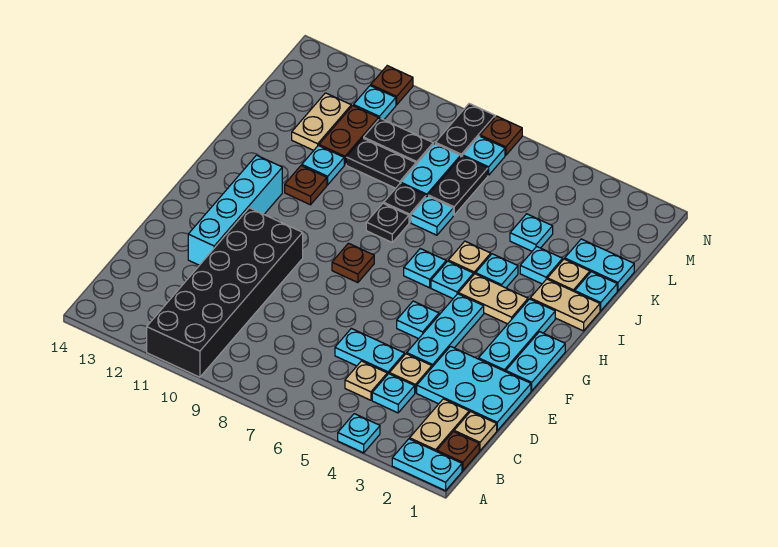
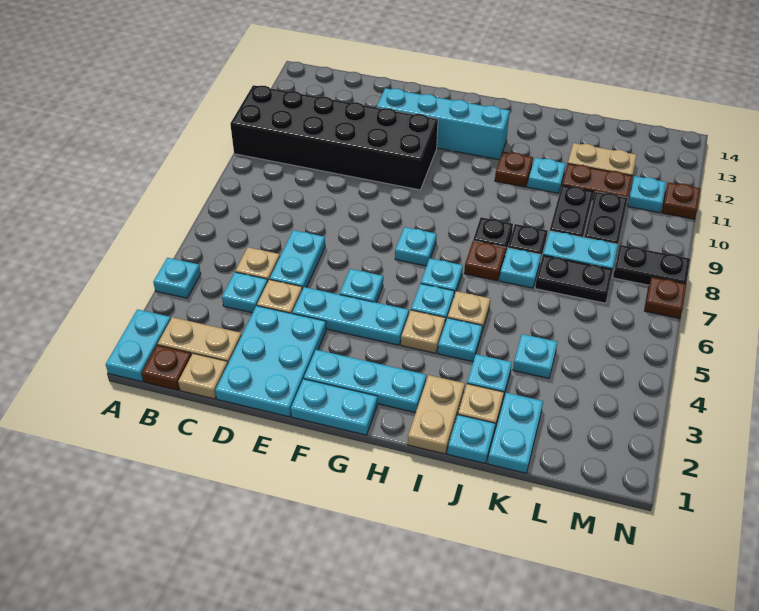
brown plate G8 level 1 -> brown plate I7 level 1
tan plate H3:H4 level 1 -> tan plate H4 level 1
cyan plate M7 level 1 -> cyan plate G7 level 1

